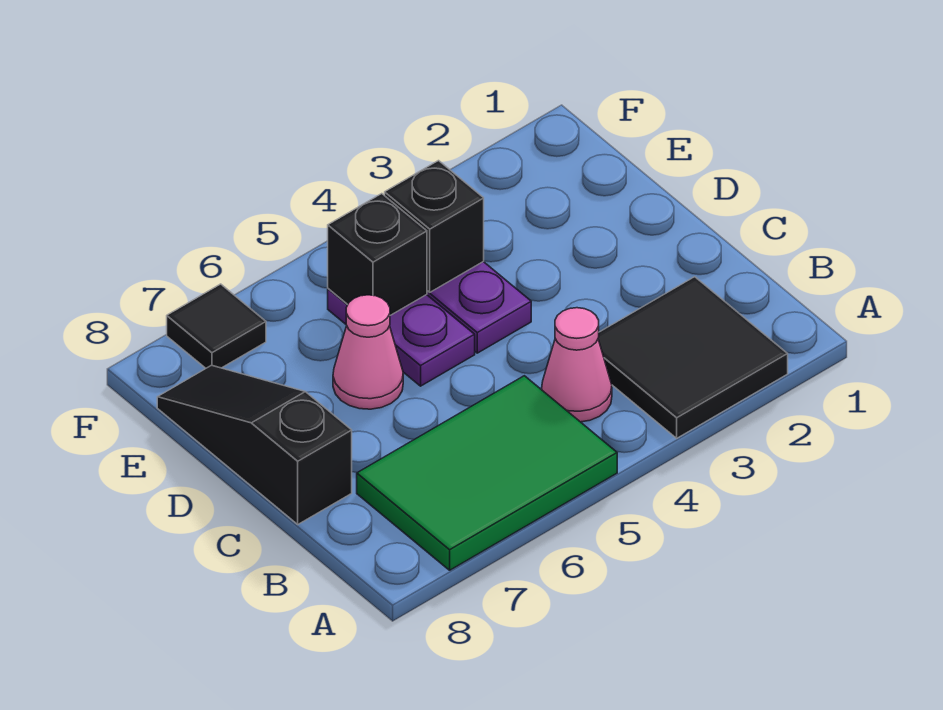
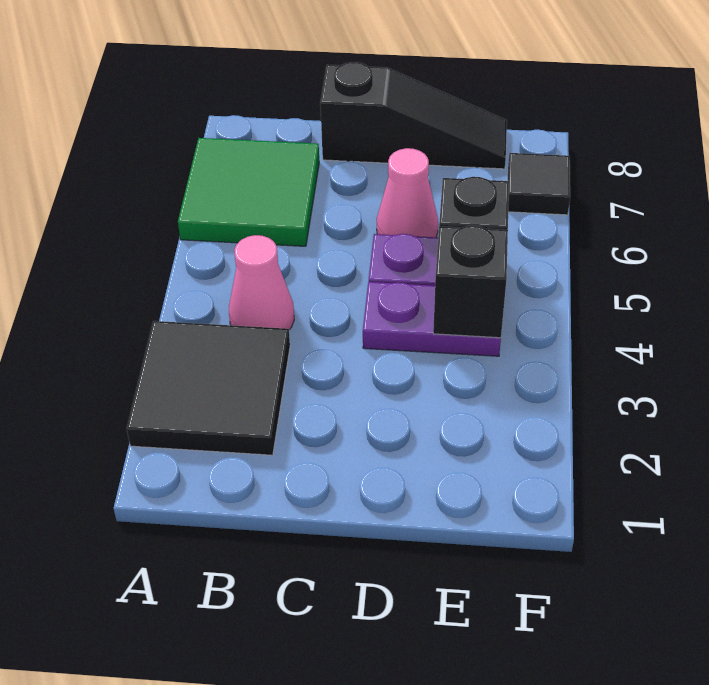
green tile A5:B7 level 1 -> green tile A6:B7 level 1

